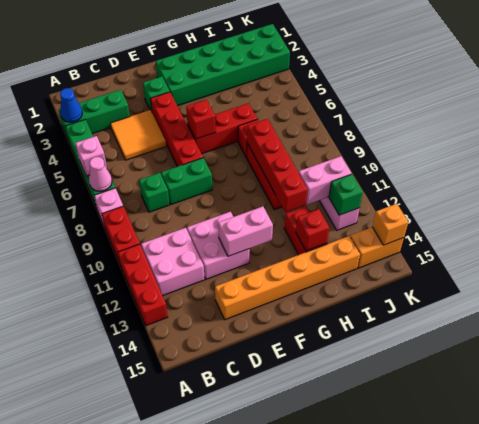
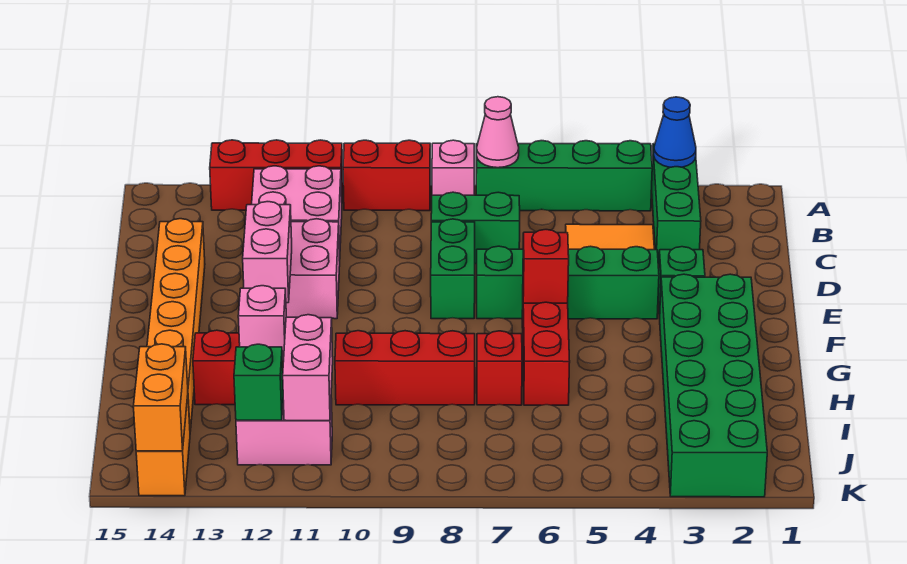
pink brick A6 level 2 -> pink brick H12 level 2
green brick C8 level 1 -> green brick C7:C8 level 1
red brick E4:E7 level 1 -> green brick E4:E7 level 1
red brick H8:H11 level 2 -> none
red brick H13 level 2 -> none
orange brick K14 level 2 -> orange brick J14:K14 level 2

